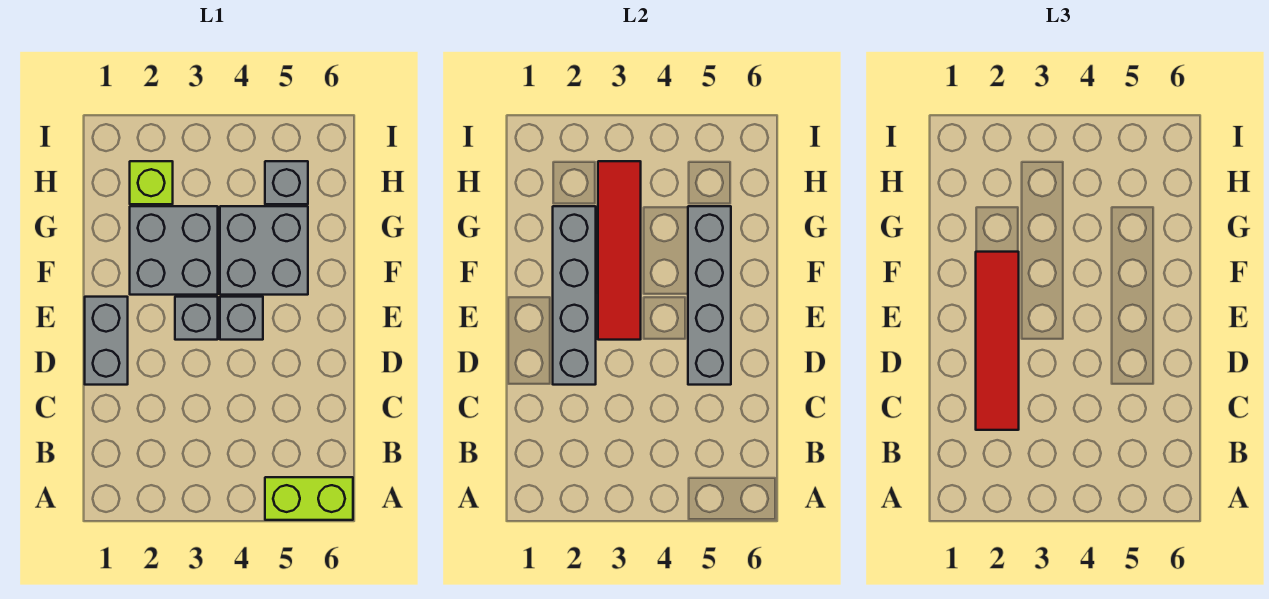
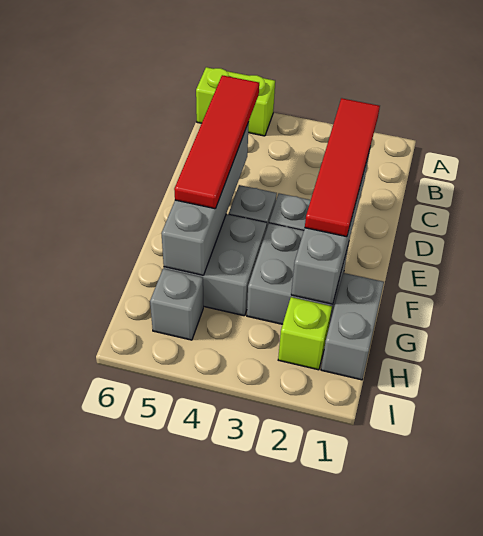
grey brick D1:E1 level 1 -> grey brick G1:H1 level 1
red tile E3:H3 level 2 -> red tile C5:F5 level 3

